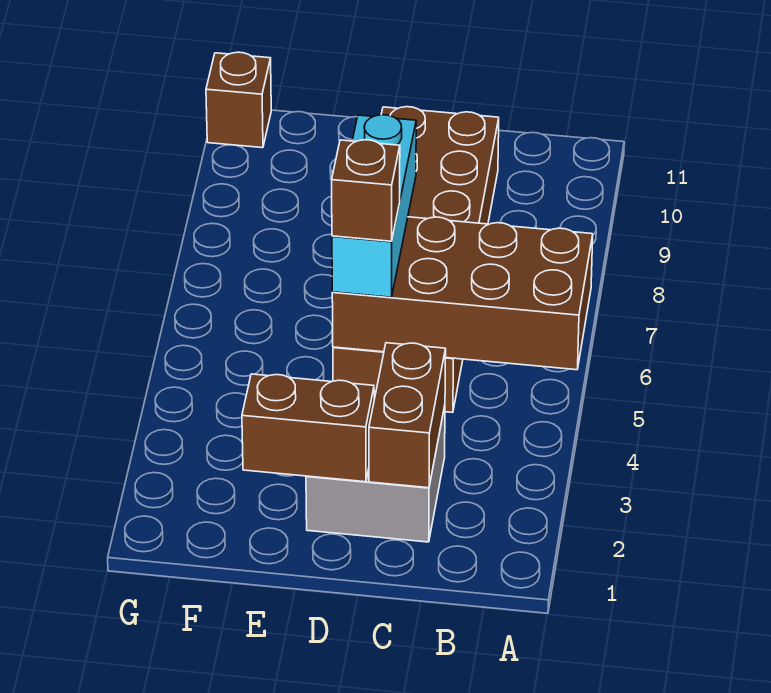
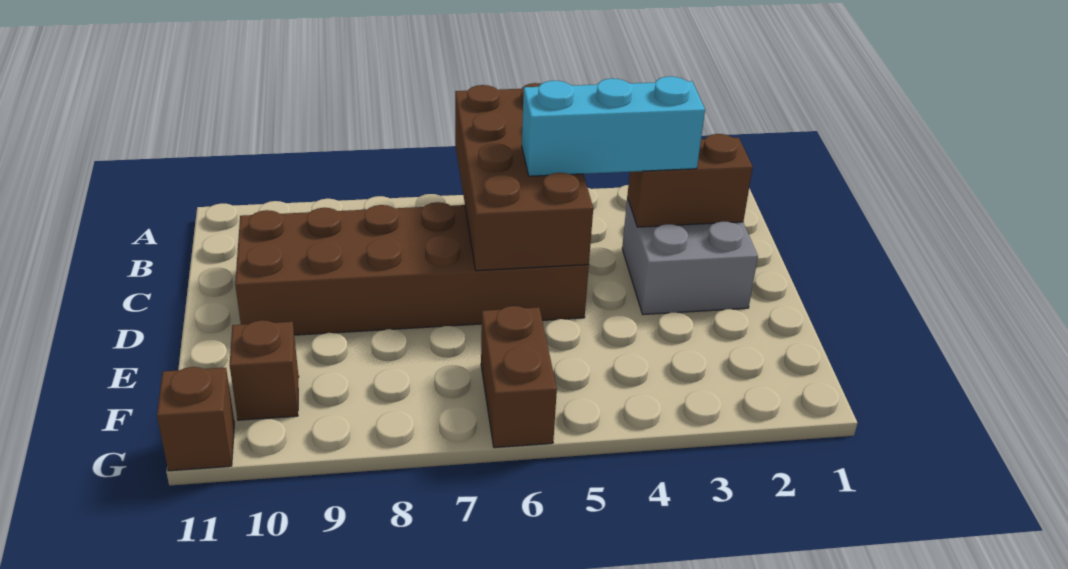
brown brick D2:E2 level 2 -> brown brick F6:G6 level 1
cyan brick D5:D7 level 3 -> cyan brick C3:C5 level 3
brown brick D5 level 4 -> brown brick F10 level 1

